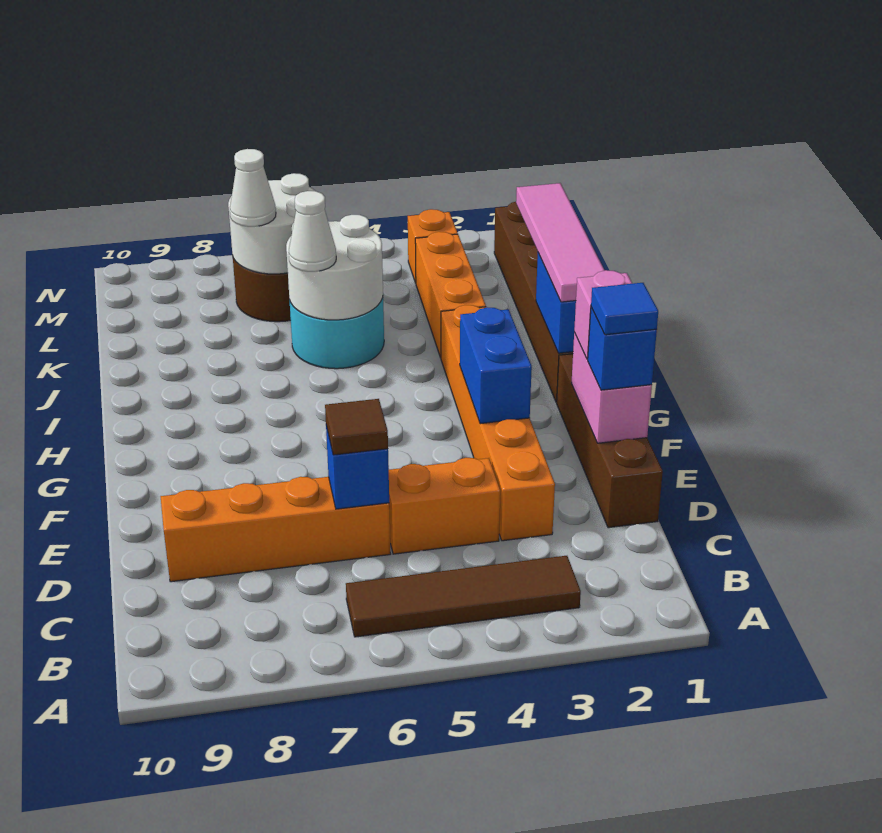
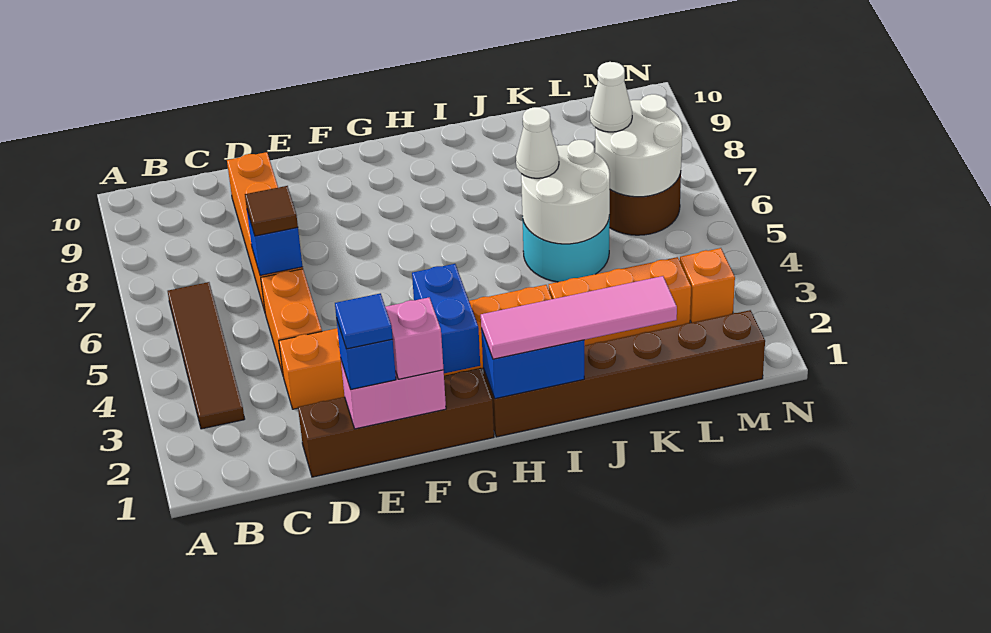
blue brick F3:G3 level 2 -> blue brick G2:G3 level 2

